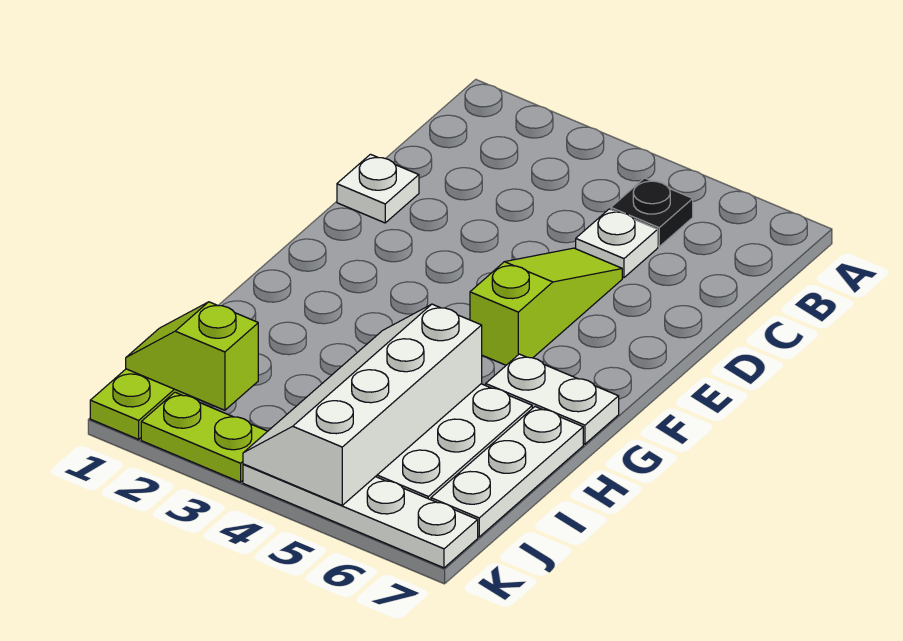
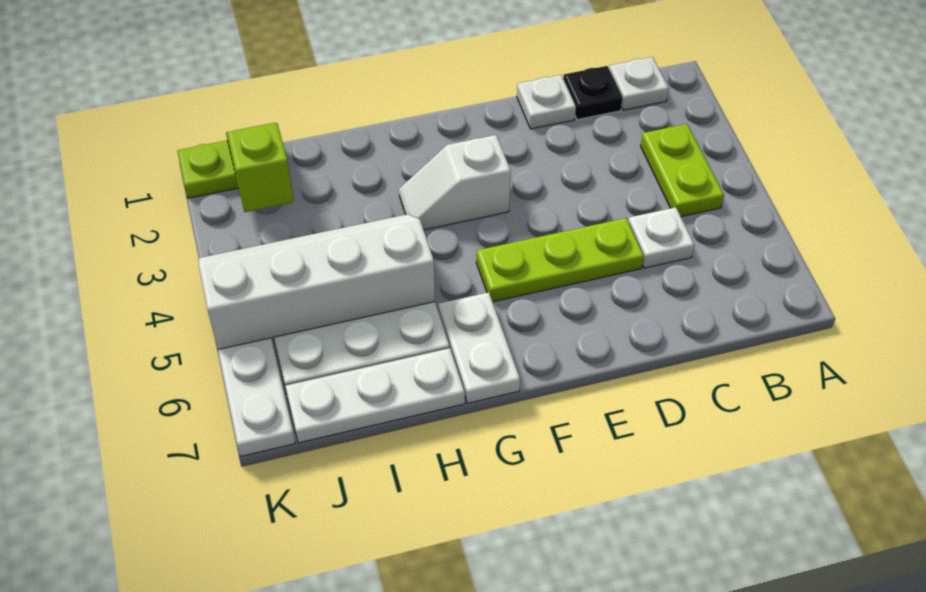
none -> white plate B1 level 1
black plate B5 level 1 -> black plate C1 level 1
lime slope D5:F5 level 1 top F -> lime plate D5:F5 level 1
none -> white slope F3:G3 level 1 top F
lime plate K2:K3 level 1 -> lime plate B3:B4 level 1

